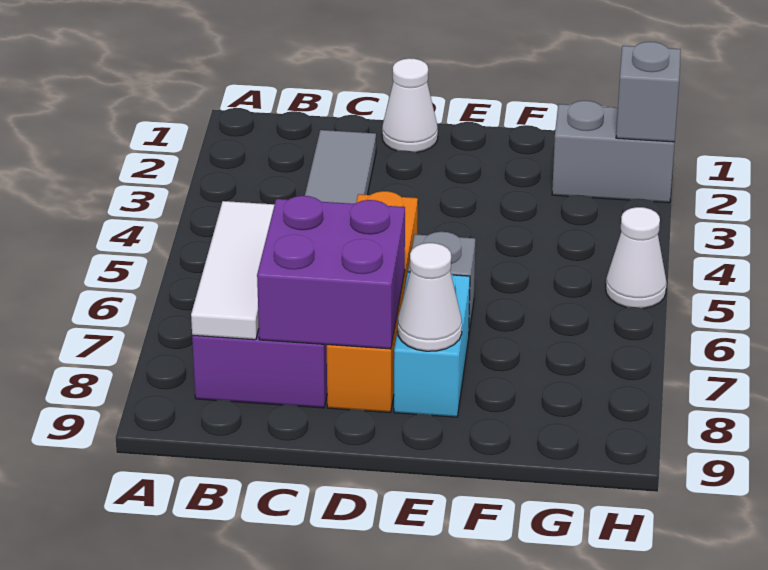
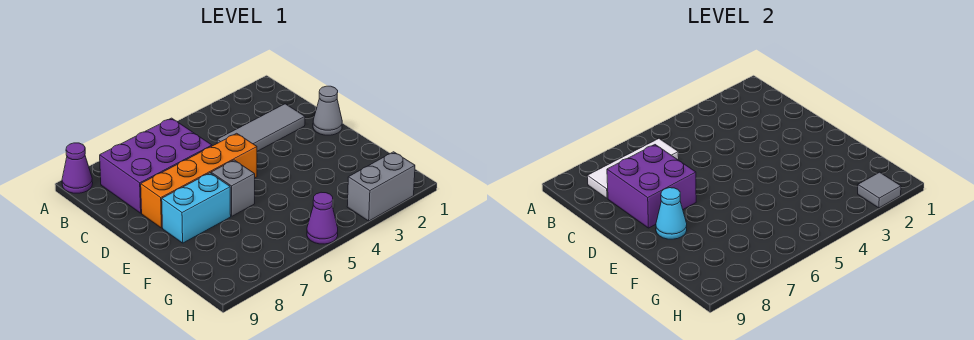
none -> purple cone A9 level 1
white cone D1 level 1 -> grey cone D1 level 1
white cone E8 level 2 -> cyan cone E8 level 2
grey brick G2:H2 level 1 -> grey brick H2:H3 level 1
grey brick H2 level 2 -> grey tile H2 level 2
white cone H5 level 1 -> purple cone H5 level 1

